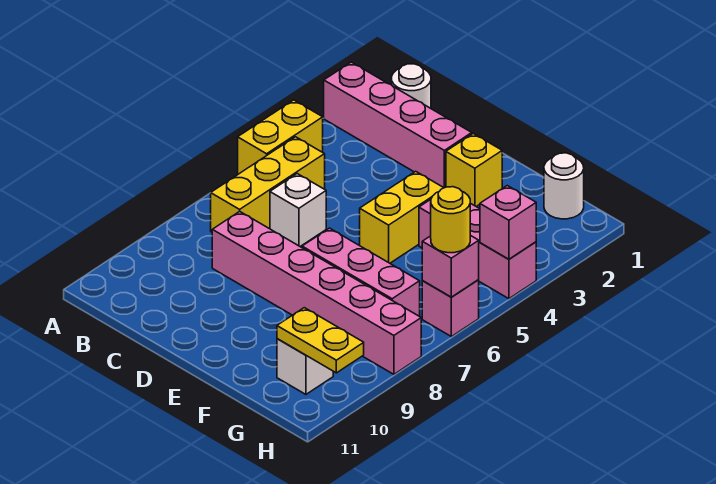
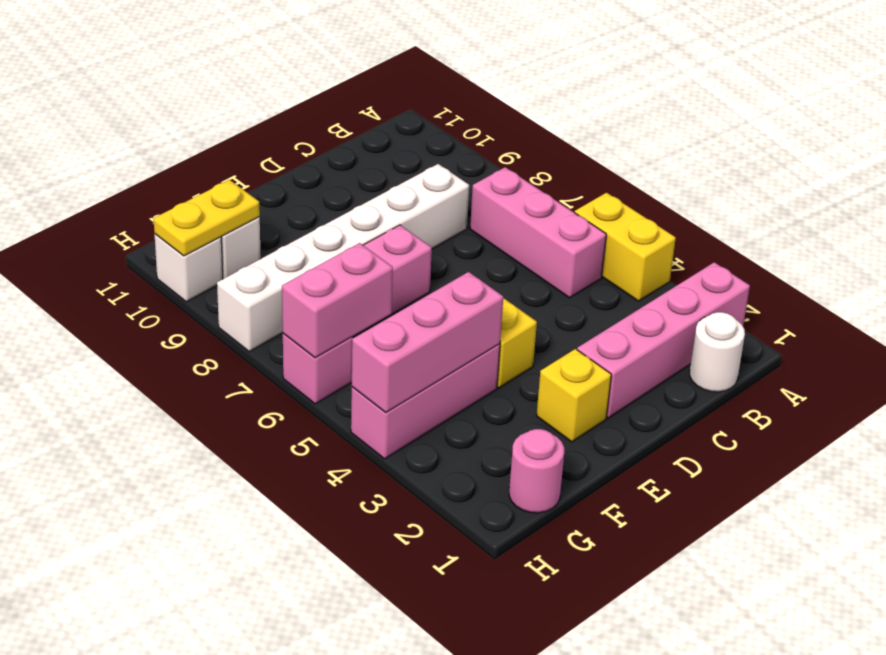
yellow brick B5:B7 level 1 -> pink brick B5:B7 level 1
white brick C6 level 1 -> white brick H10 level 1
pink brick C8:H8 level 1 -> white brick C8:H8 level 1
white round brick G1 level 1 -> pink round brick G1 level 1
pink brick H4 level 2 -> pink brick F4:H4 level 2
pink brick H6 level 2 -> pink brick G6:H6 level 2
yellow round brick H6 level 3 -> none

